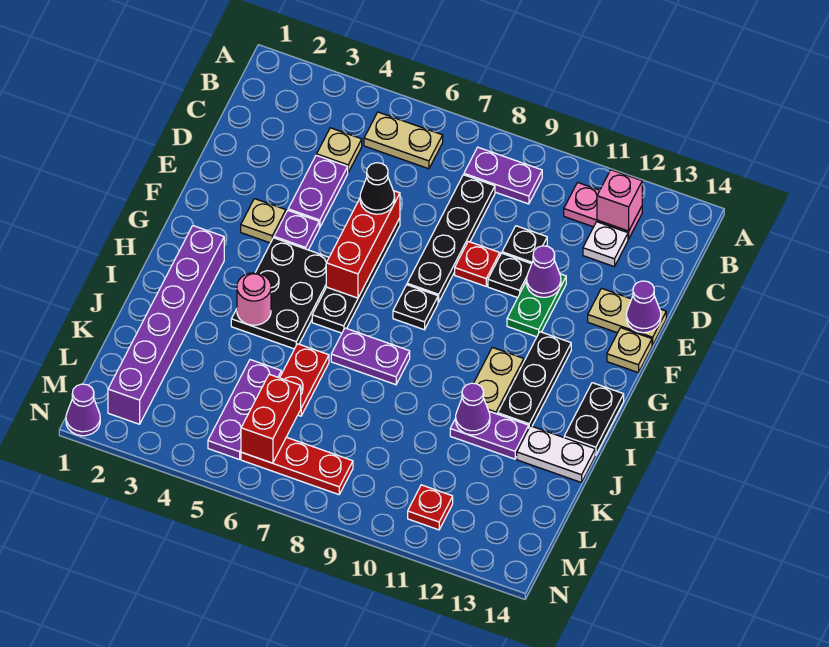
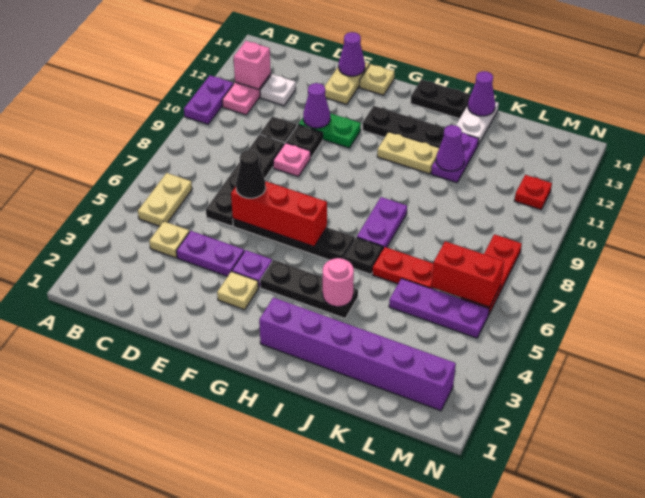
purple plate B8:B9 level 1 -> purple plate A10:A11 level 1
black plate C8:F8 level 1 -> black plate D6:D9 level 1
red plate E9 level 1 -> pink plate E9 level 1
black plate G4:I5 level 1 -> black plate G4:I4 level 1
black plate G8 level 1 -> black plate I6 level 1
purple cone N1 level 1 -> purple cone J14 level 2

